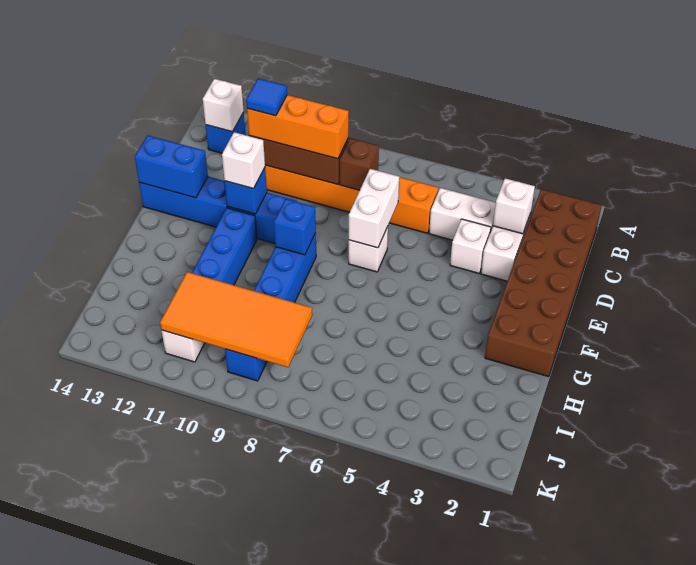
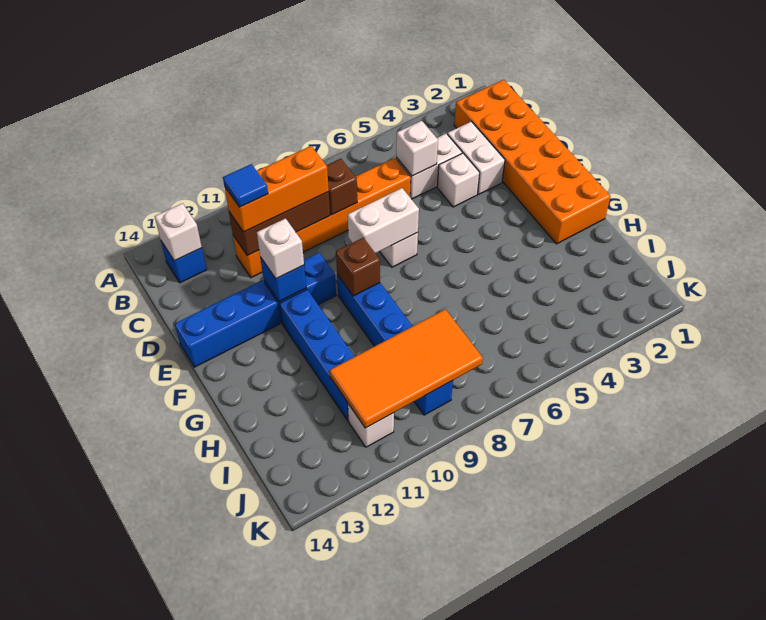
brown brick B1:G2 level 1 -> orange brick B1:G2 level 1
white brick C3 level 2 -> white brick C5 level 2
white brick D7:E7 level 2 -> white brick E7:E8 level 2
blue brick E13:E14 level 2 -> none
blue brick F9 level 2 -> brown brick F9 level 2

